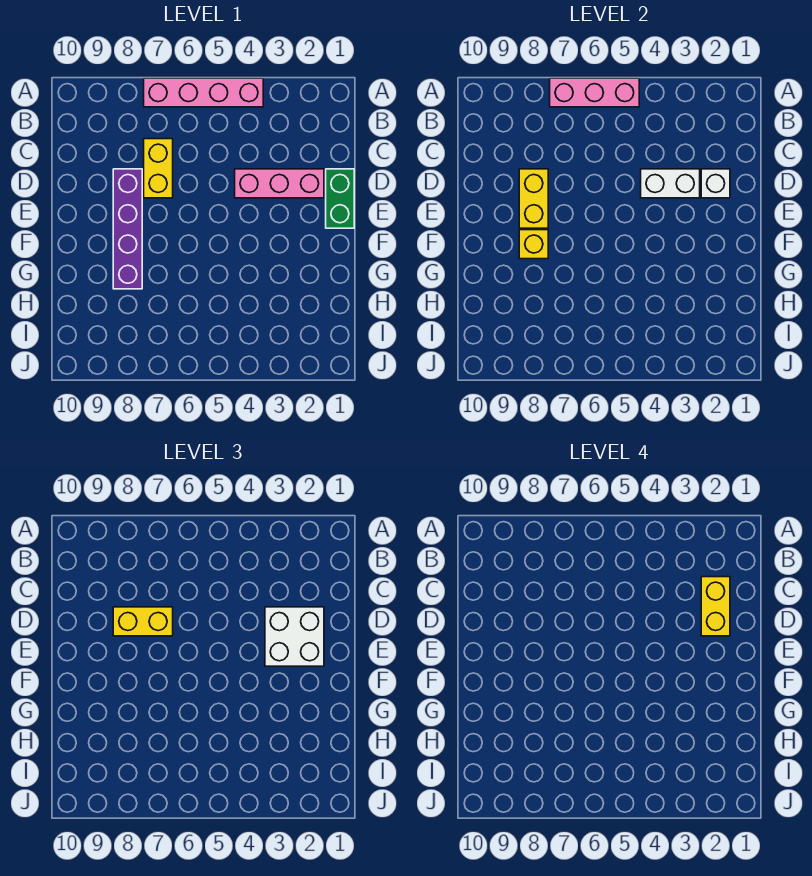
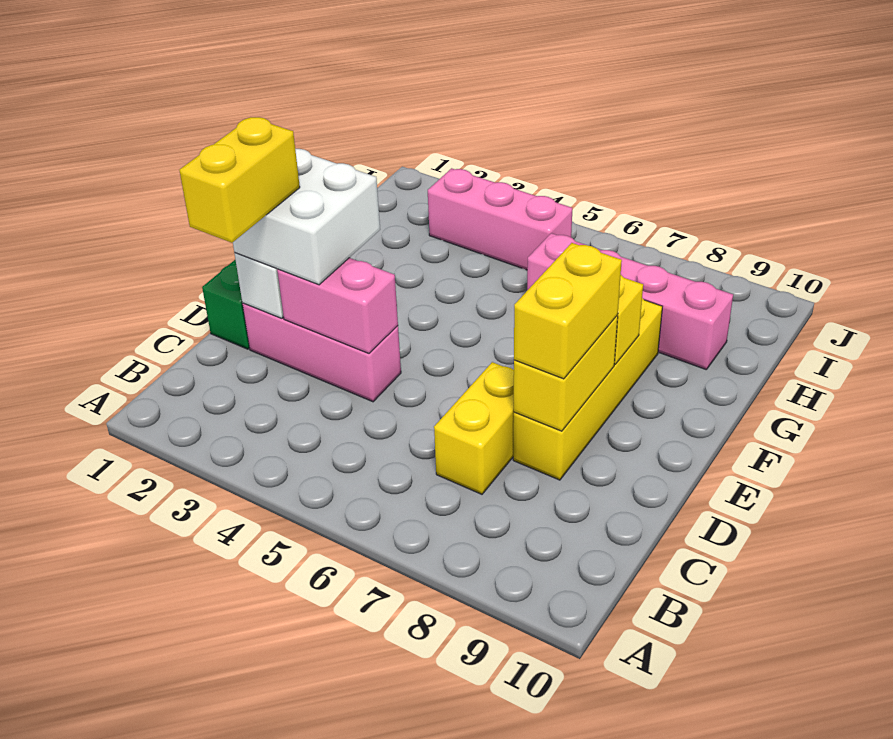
pink brick A4:A7 level 1 -> pink brick H6:H9 level 1
pink brick A5:A7 level 2 -> pink brick I3:I5 level 1
white brick D3:D4 level 2 -> pink brick D3:D4 level 2
yellow brick D7:D8 level 3 -> yellow brick D8:E8 level 3
purple brick D8:G8 level 1 -> yellow brick D8:G8 level 1

